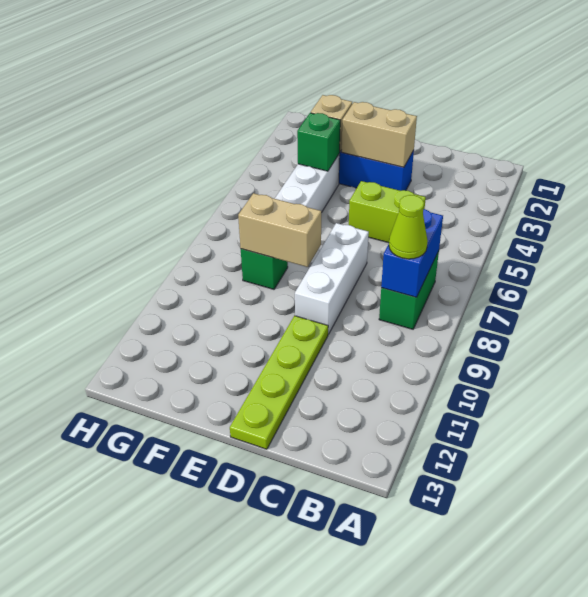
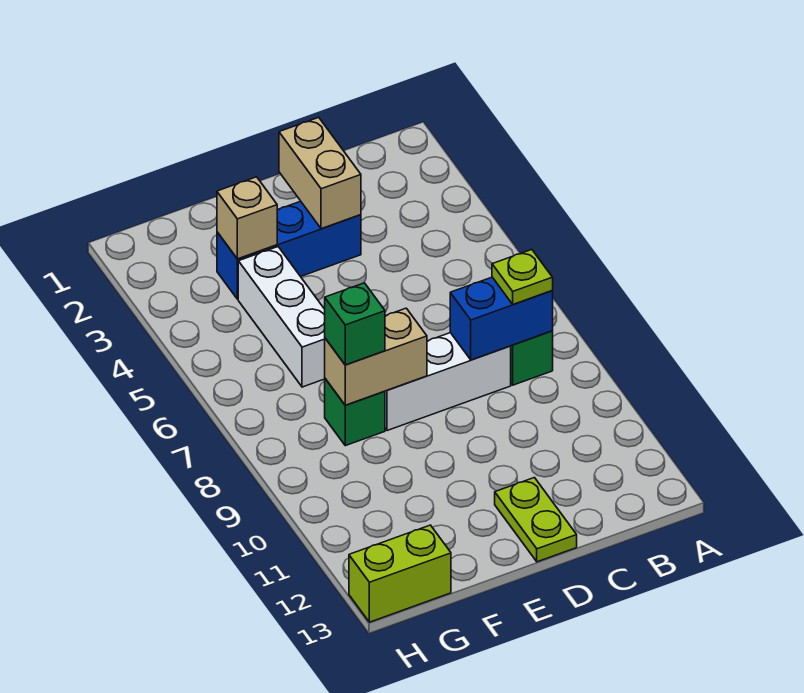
blue brick B7:B8 level 2 -> blue brick B8:C8 level 2
lime cone B8 level 3 -> lime plate B8 level 3
lime brick C5:D5 level 1 -> lime brick G13:H13 level 1
tan brick D3:E3 level 2 -> tan brick D2:D3 level 2
white brick D7:D9 level 1 -> white brick C8:E8 level 1
lime plate D10:D13 level 1 -> lime plate D12:D13 level 1
green brick F4 level 2 -> green brick F8 level 3

